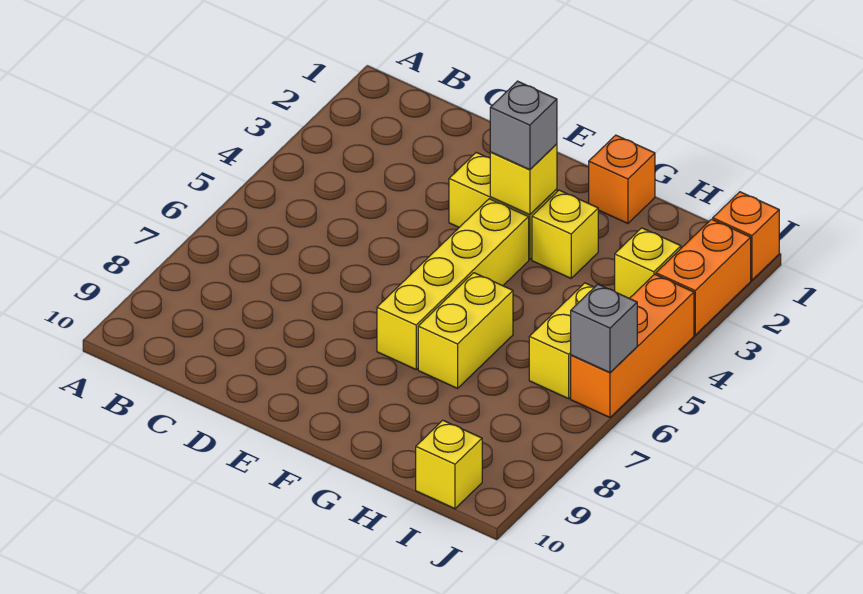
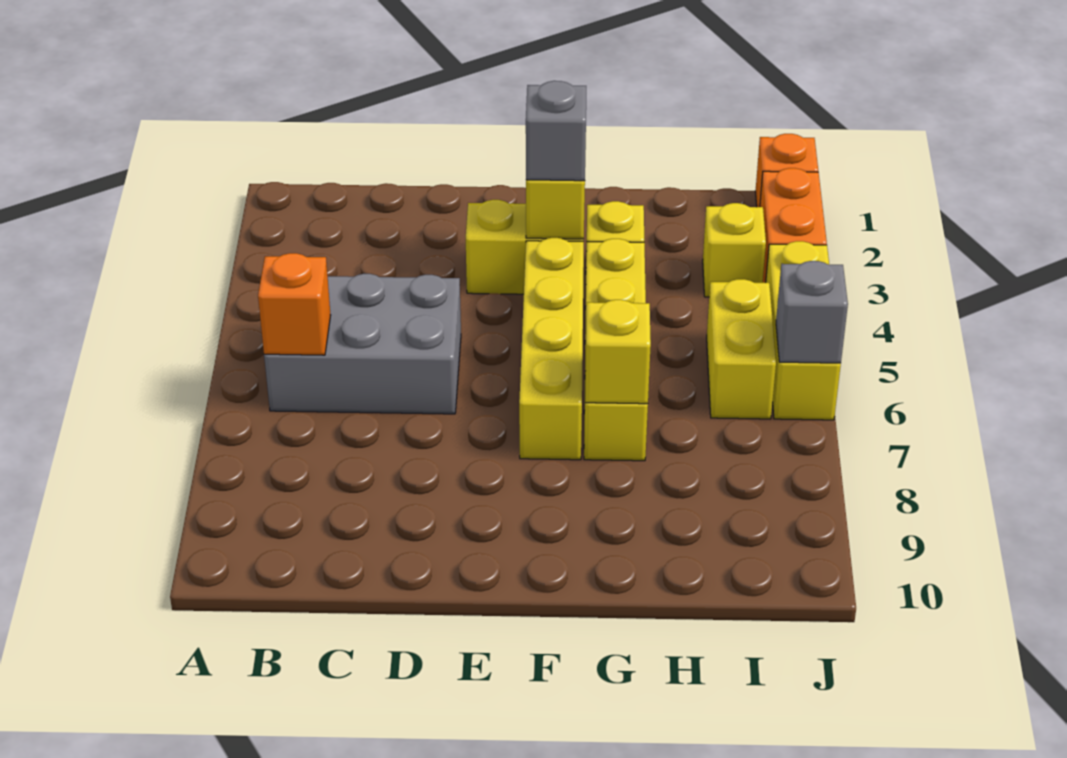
none -> grey brick B5:D6 level 1
orange brick G1 level 1 -> orange brick B6 level 2
yellow brick G6:G7 level 1 -> yellow brick G4:G7 level 1
yellow brick I10 level 1 -> yellow brick G7 level 2
orange brick J4:J6 level 1 -> yellow brick J4:J6 level 1

